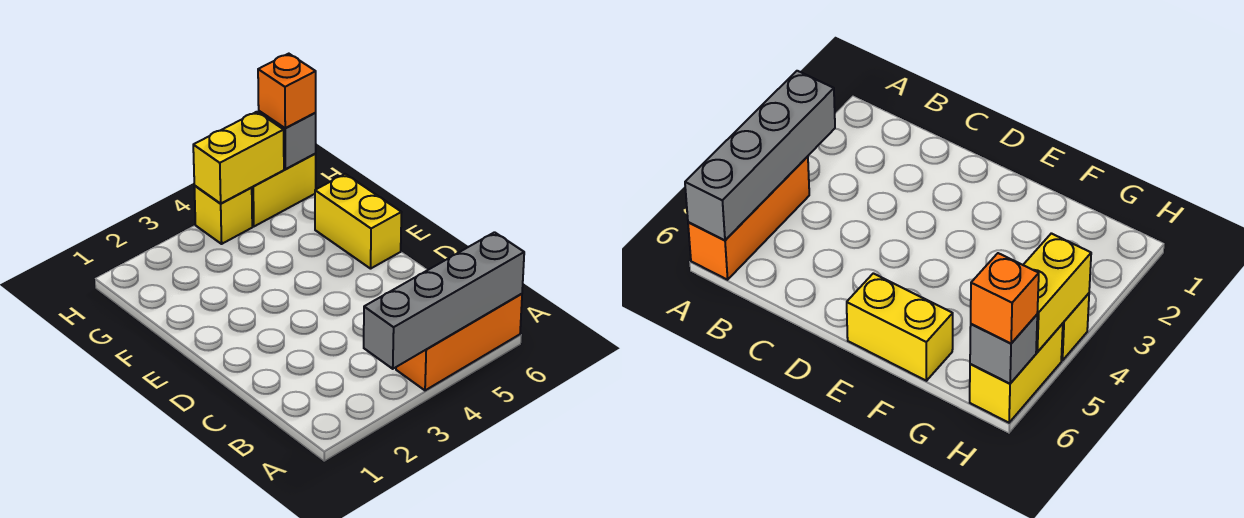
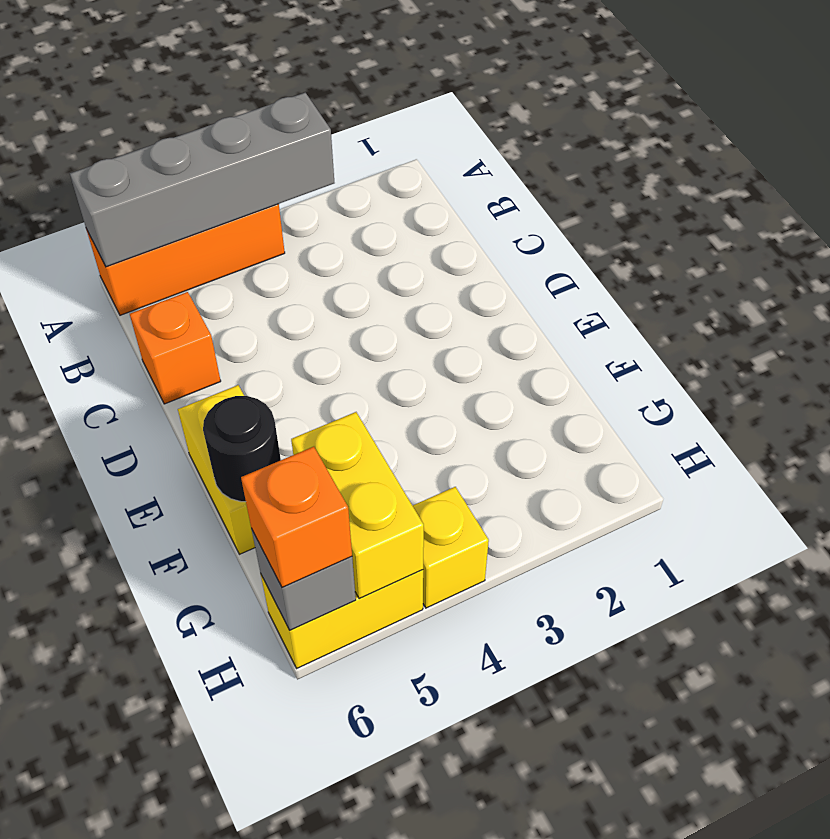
none -> orange brick C6 level 1
none -> black round brick F6 level 2
yellow brick H4:H5 level 2 -> yellow brick G5:H5 level 2

